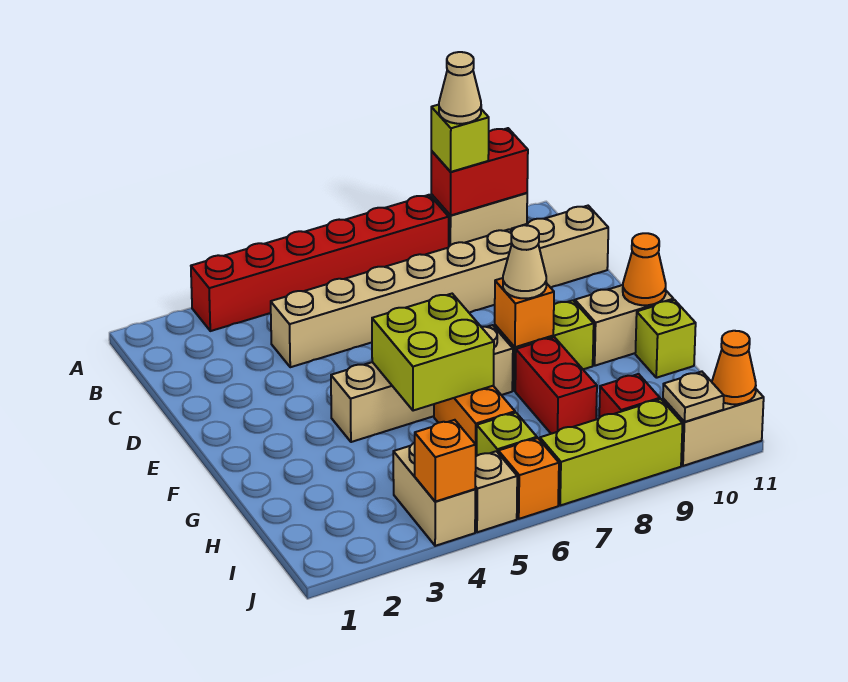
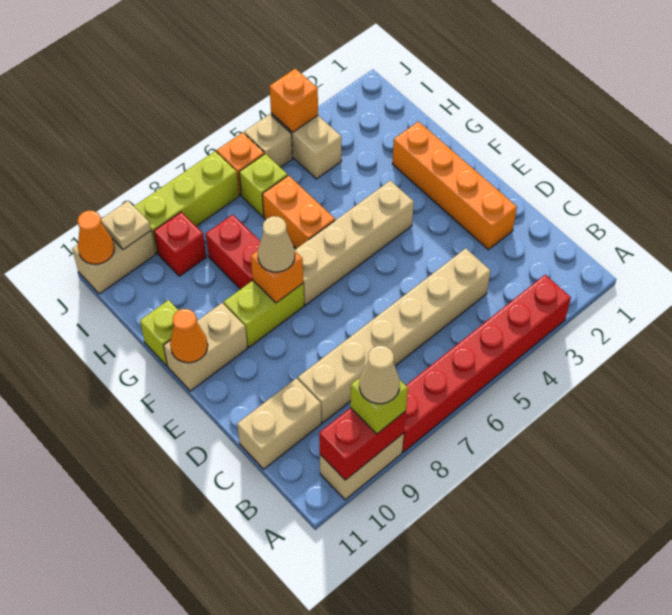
none -> orange brick D2:G2 level 1
lime brick F5:G6 level 2 -> none

